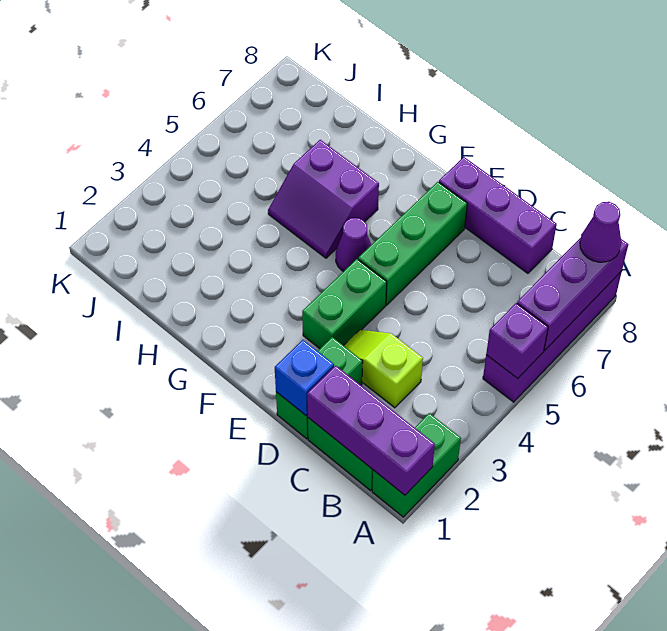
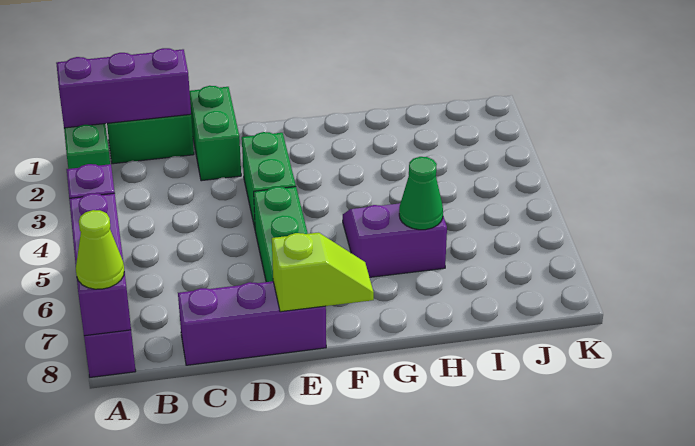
purple cone A8 level 3 -> lime cone A8 level 3
lime slope C3:D3 level 1 top C -> lime slope E8:F8 level 2 top E
blue brick D1 level 2 -> none
purple cone F5 level 1 -> none
none -> green cone H6 level 2

